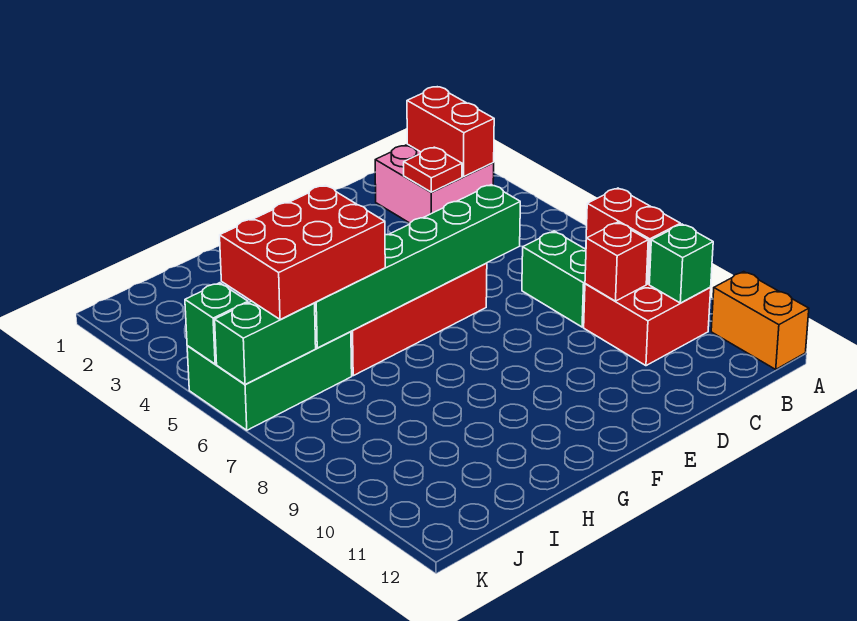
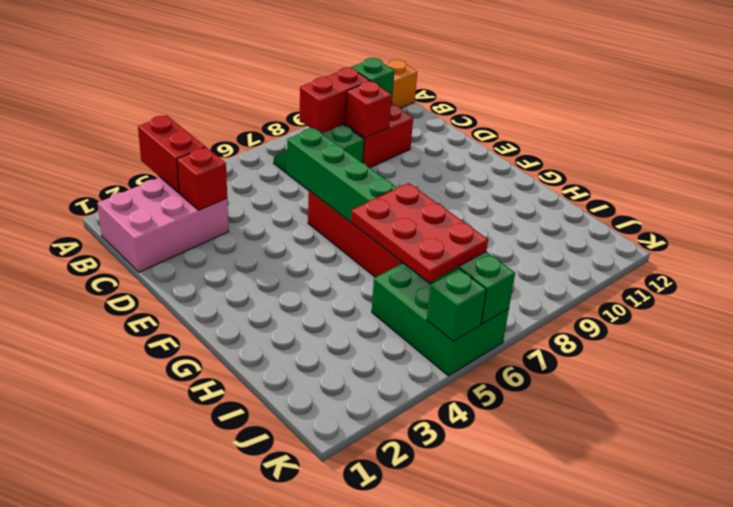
pink brick B2:C3 level 1 -> pink brick B1:C3 level 1
red brick B2:B3 level 2 -> red brick A3:B3 level 2
red plate C3 level 2 -> red brick C3 level 2
red brick H5:J6 level 3 -> red plate H5:J6 level 3

